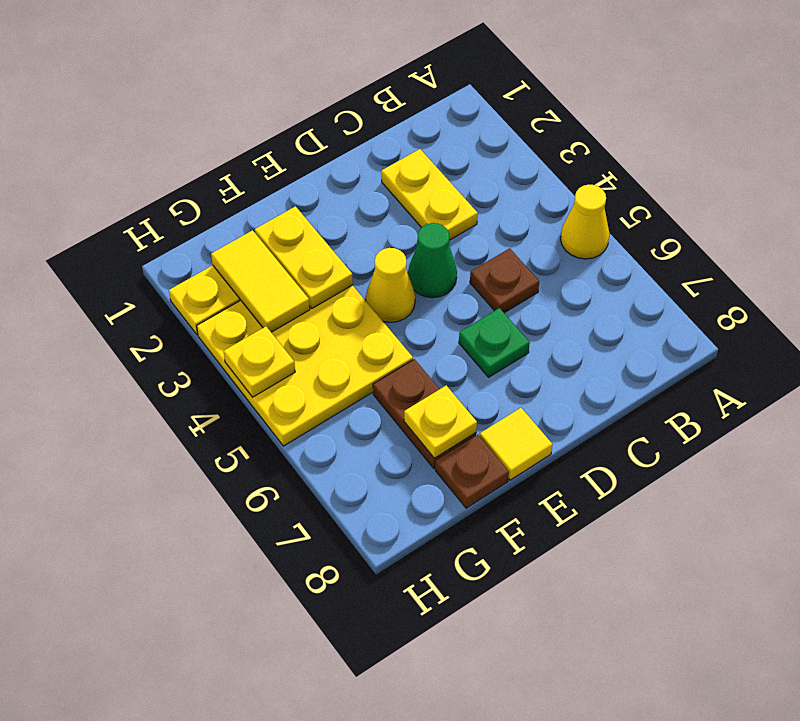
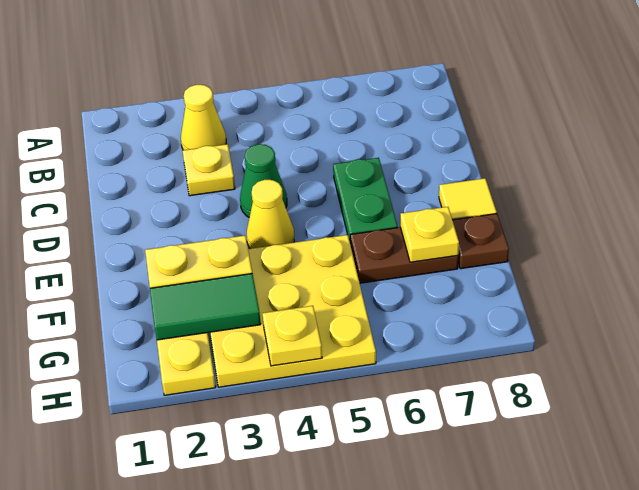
yellow cone A5 level 1 -> yellow cone B3 level 1
yellow plate C2:C3 level 1 -> yellow plate C3 level 1
brown plate C5 level 1 -> none
green plate D6 level 1 -> green plate D6:E6 level 1
yellow tile G2:G3 level 2 -> green tile G2:G3 level 2

